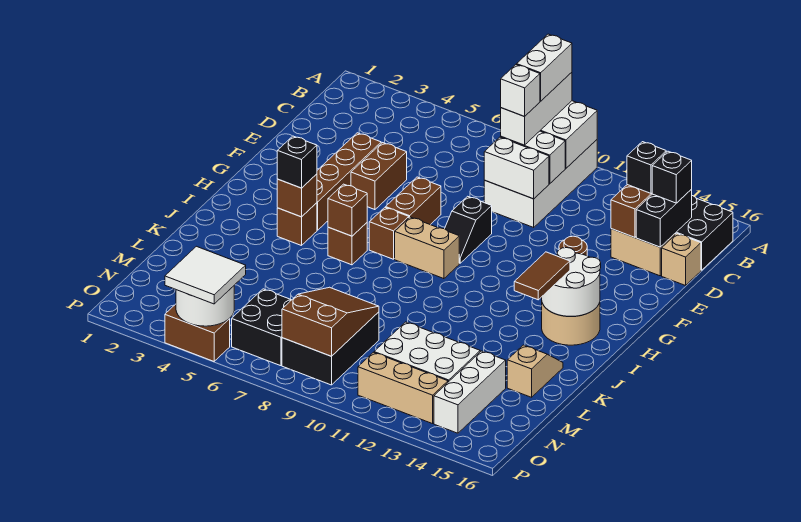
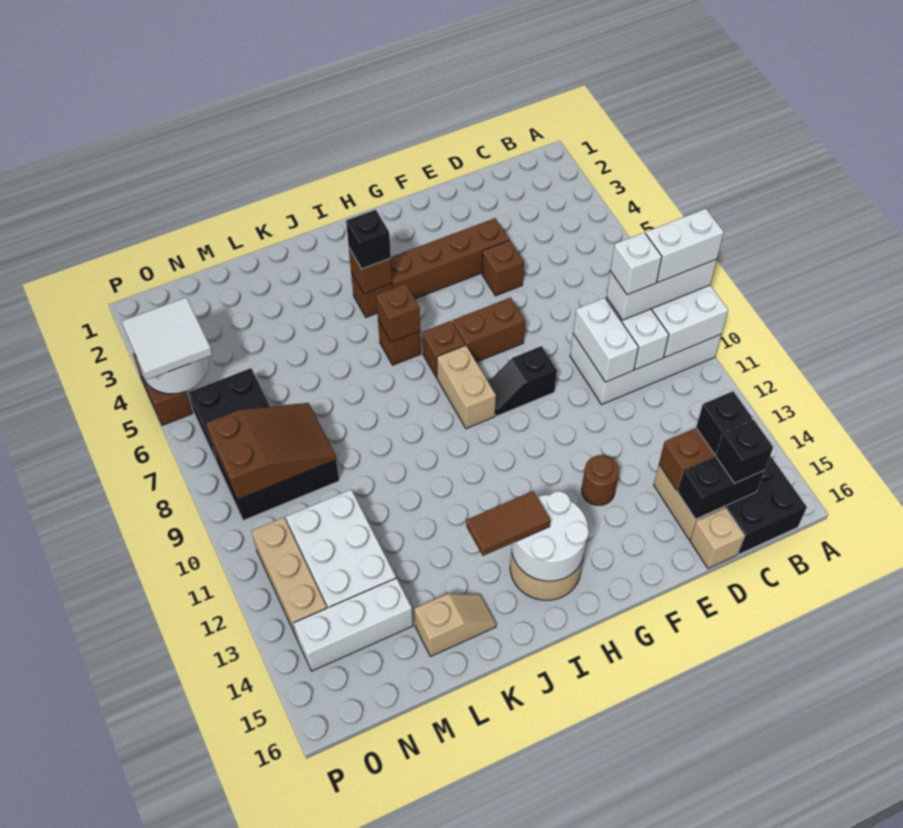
brown brick E5:F5 level 1 -> brown brick E5 level 1

